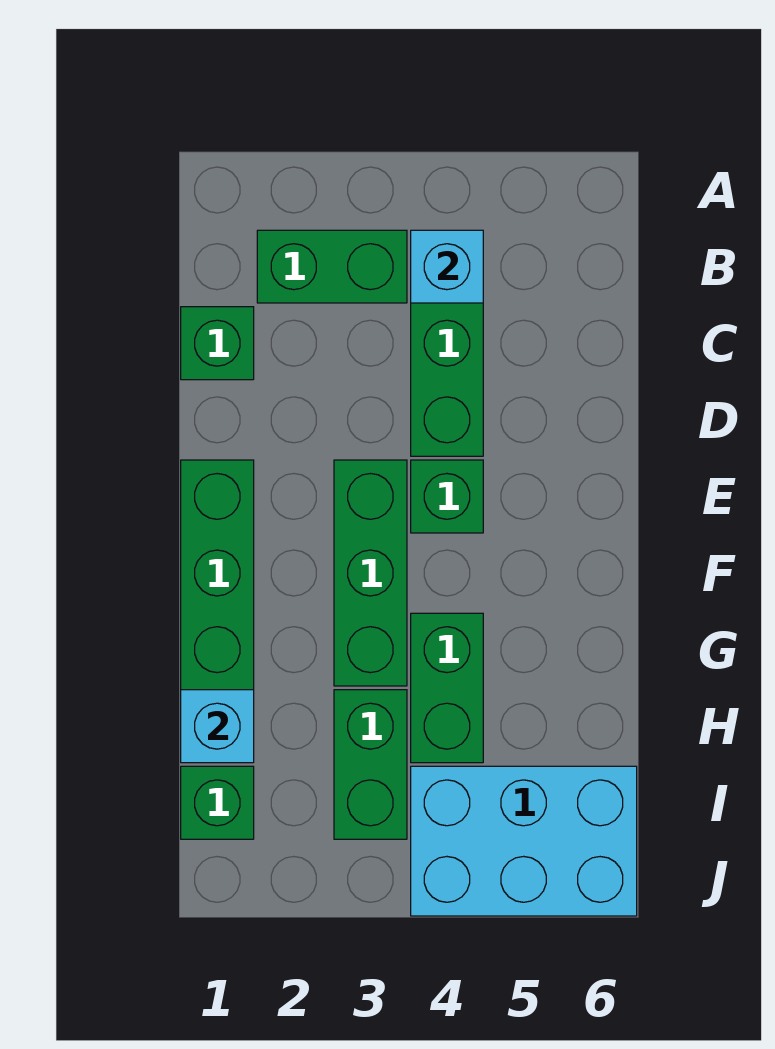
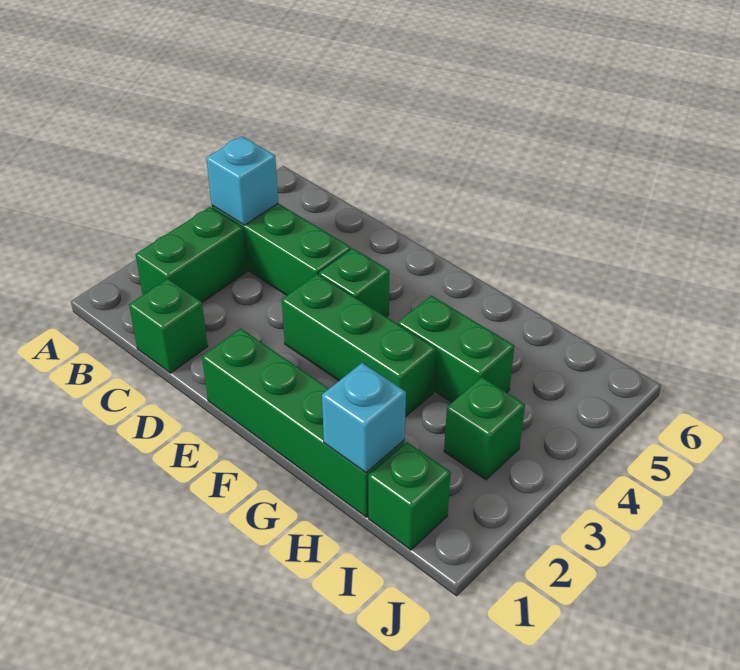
green brick H3:I3 level 1 -> green brick I3 level 1
cyan brick I4:J6 level 1 -> none

